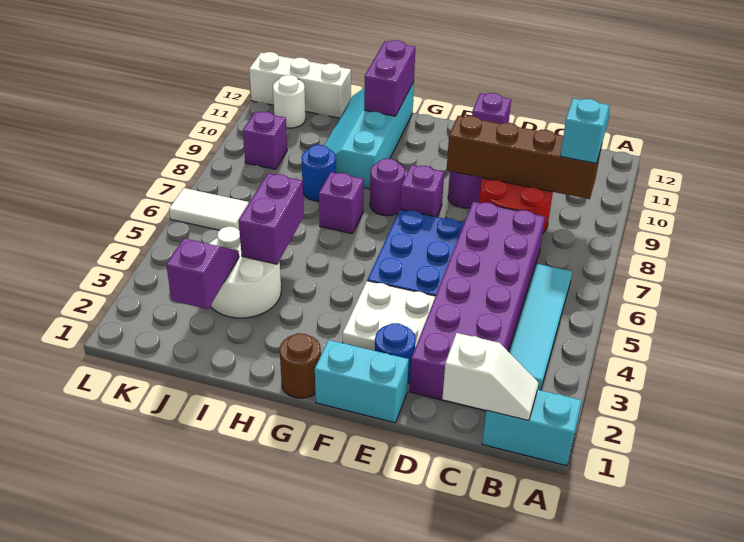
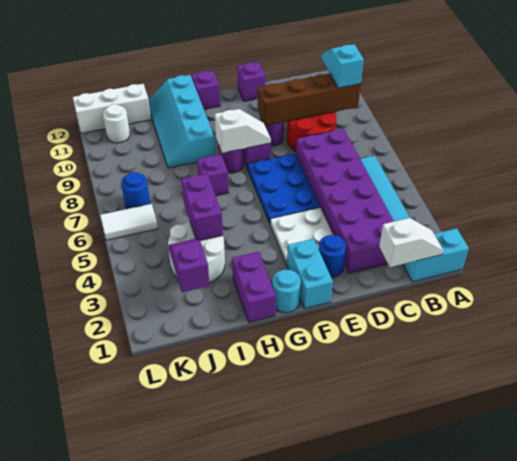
cyan brick E1:F1 level 1 -> cyan brick F1:F2 level 1
none -> white slope F8:G8 level 2 top G
brown round brick G1 level 1 -> cyan round brick G1 level 1
purple brick H11:H12 level 2 -> purple brick H1:H2 level 1
blue round brick I8 level 1 -> blue round brick K7 level 1
purple brick K9 level 1 -> purple brick G12 level 1

